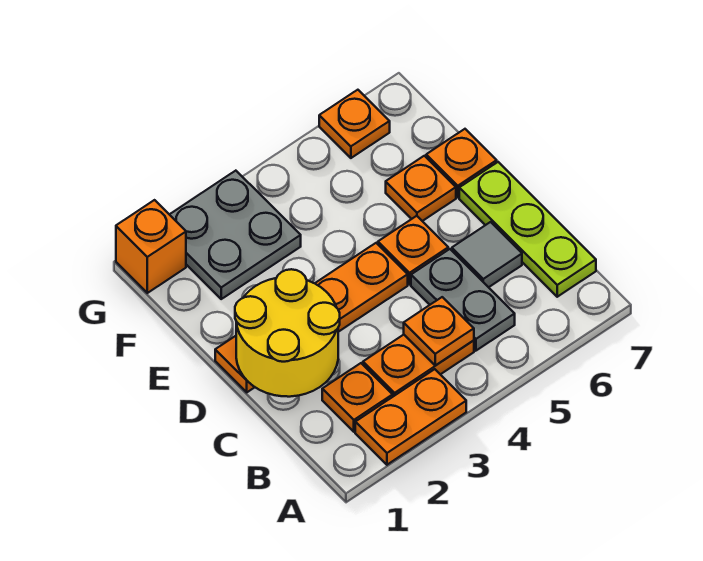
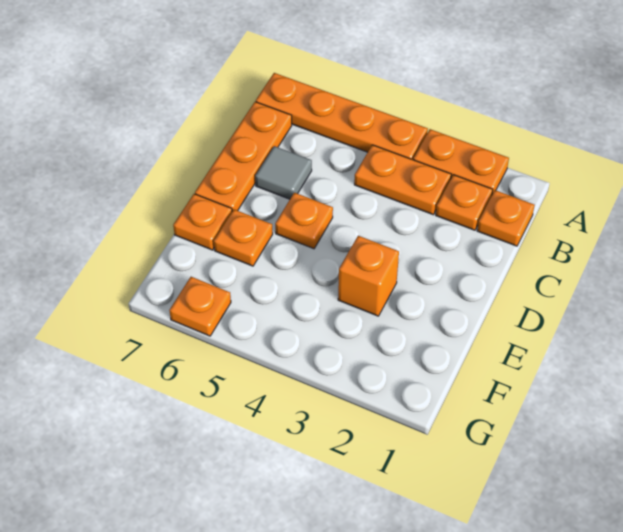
orange plate B4 level 2 -> orange plate B1 level 1
grey plate B5:C5 level 1 -> none
lime plate B7:D7 level 1 -> orange plate B7:D7 level 1
yellow round brick C1:D2 level 2 -> none
orange plate D1:D4 level 1 -> orange plate A4:A7 level 1
grey plate F2:G3 level 1 -> none
orange brick G1 level 1 -> orange brick E3 level 1

